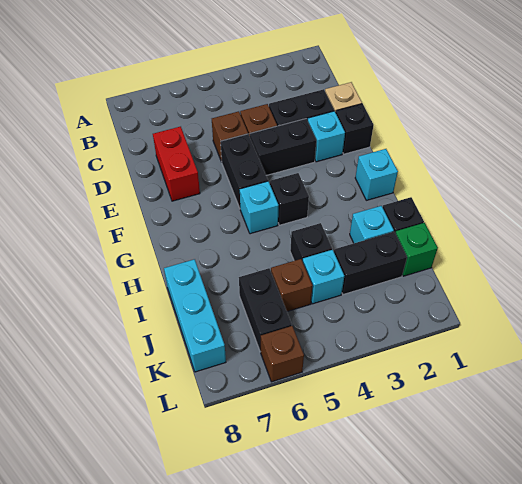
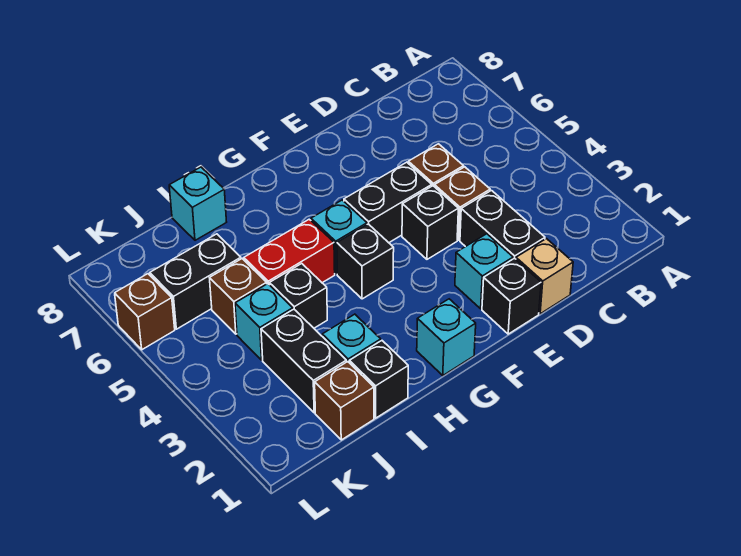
red brick D7:E7 level 1 -> red brick H5:I5 level 1
black brick E3:E4 level 1 -> black brick E4 level 1
cyan brick I8:K8 level 1 -> cyan brick I8 level 1
green brick J1 level 1 -> brown brick J1 level 1

